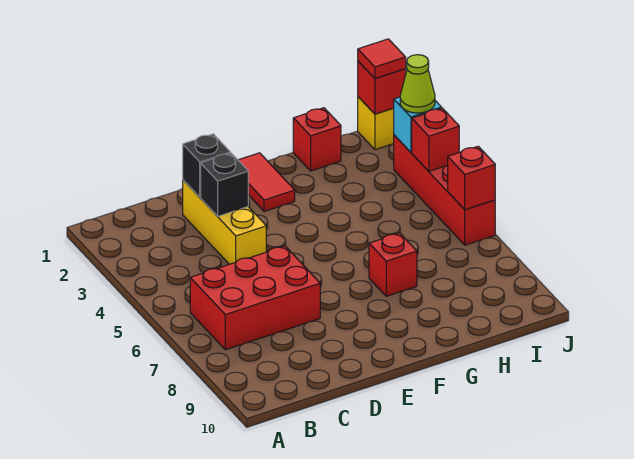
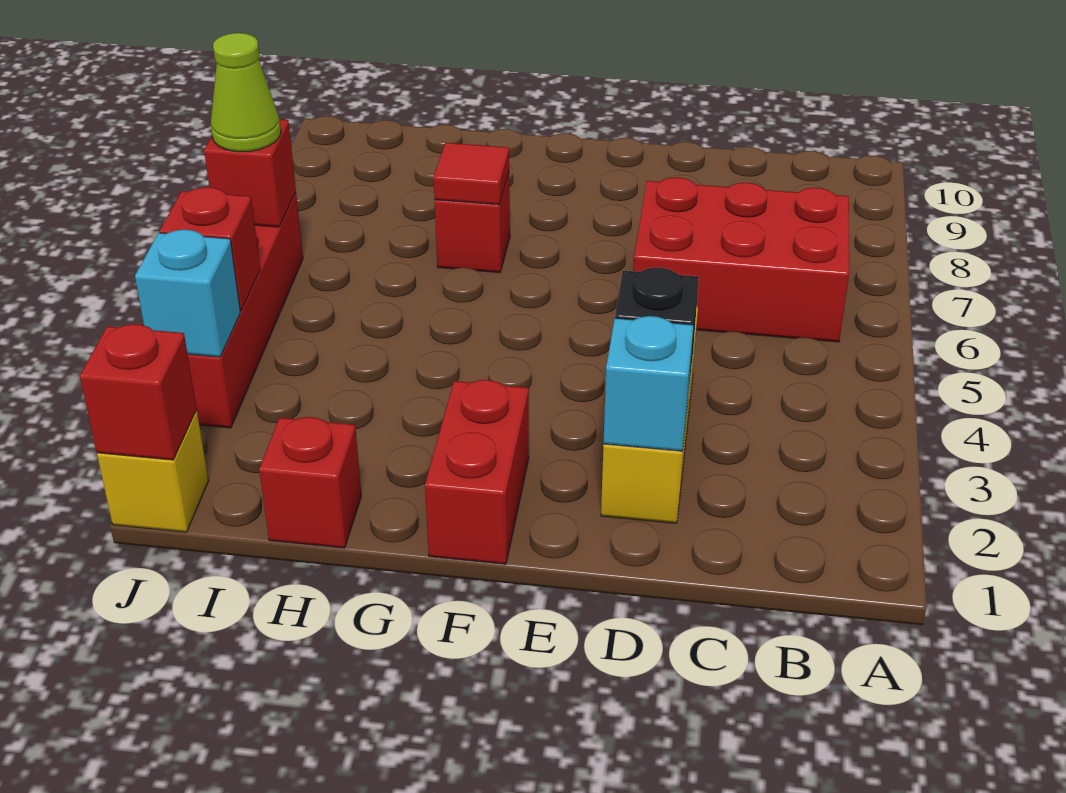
black brick D2 level 2 -> cyan brick D2 level 2
red tile F1:F2 level 1 -> red brick F1:F2 level 1
red tile J1 level 3 -> red tile G7 level 2
lime cone J3 level 3 -> lime cone J6 level 3

